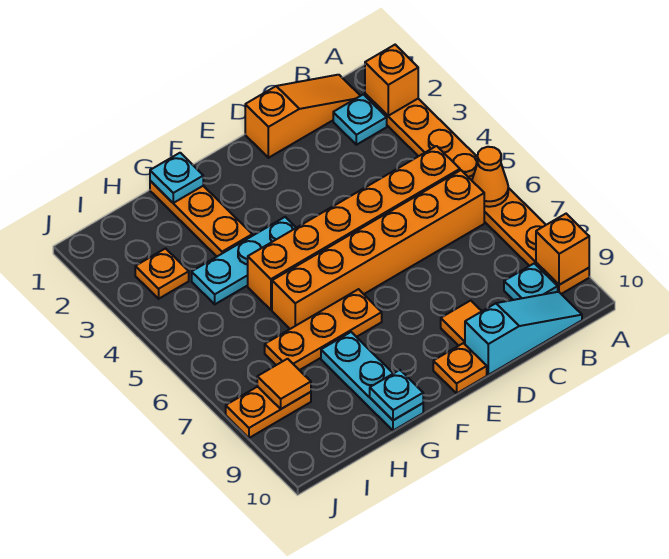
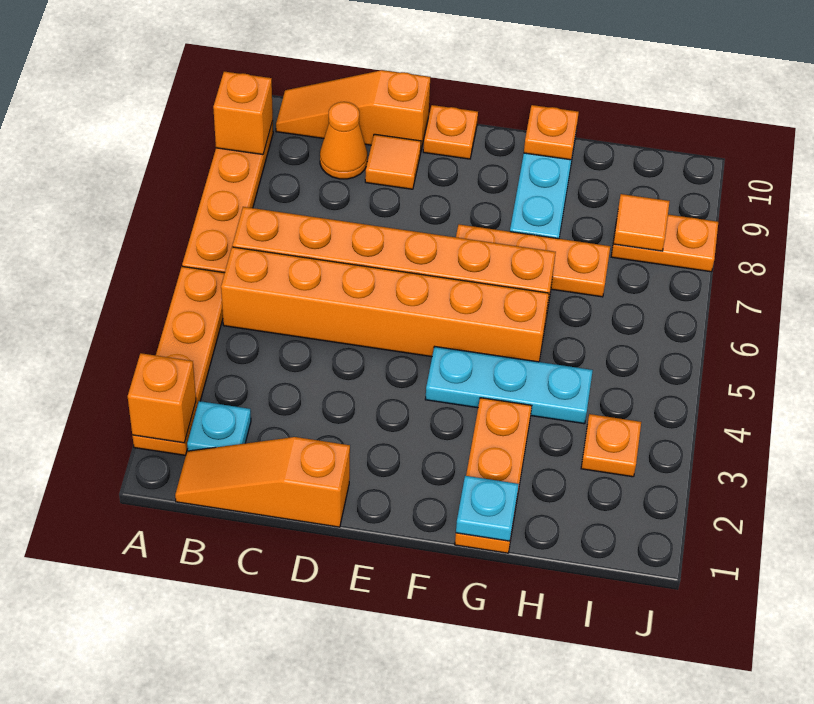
orange cone A6 level 2 -> orange cone C9 level 1
cyan plate B9 level 1 -> none
cyan slope B10:D10 level 1 top D -> orange slope B10:D10 level 1 top D
cyan plate G10 level 2 -> orange plate G10 level 2

